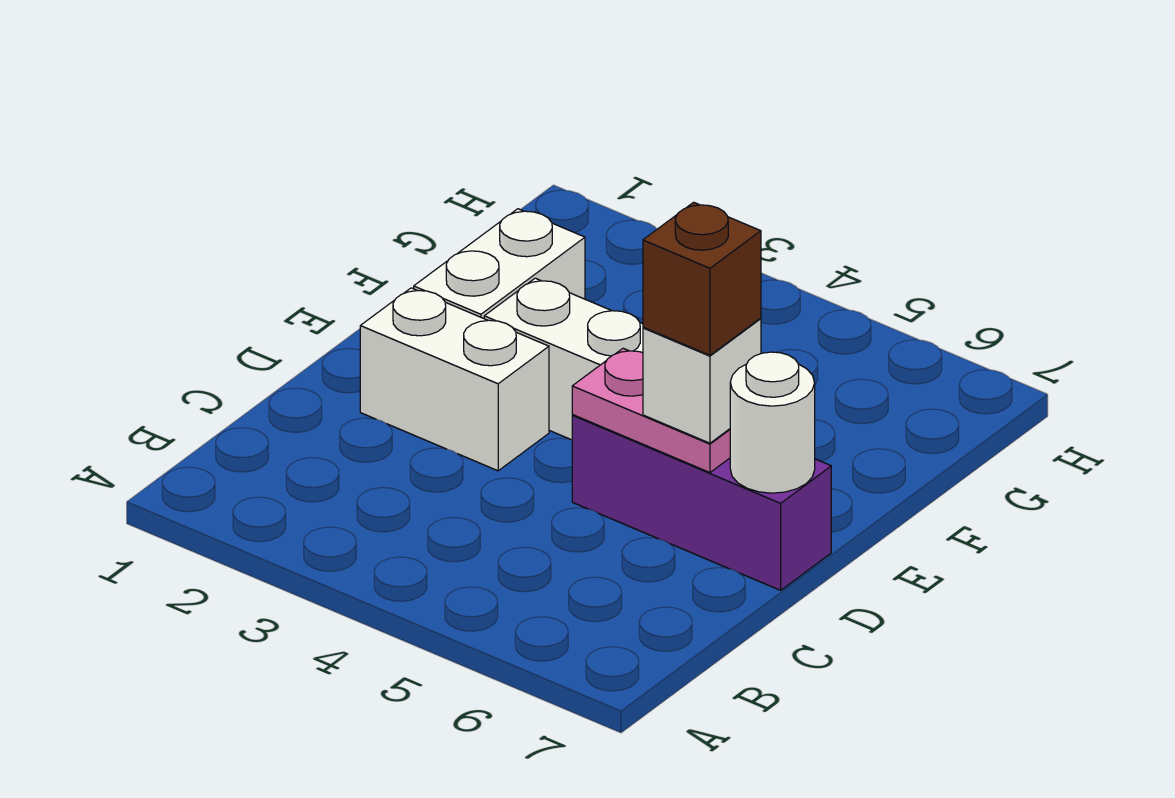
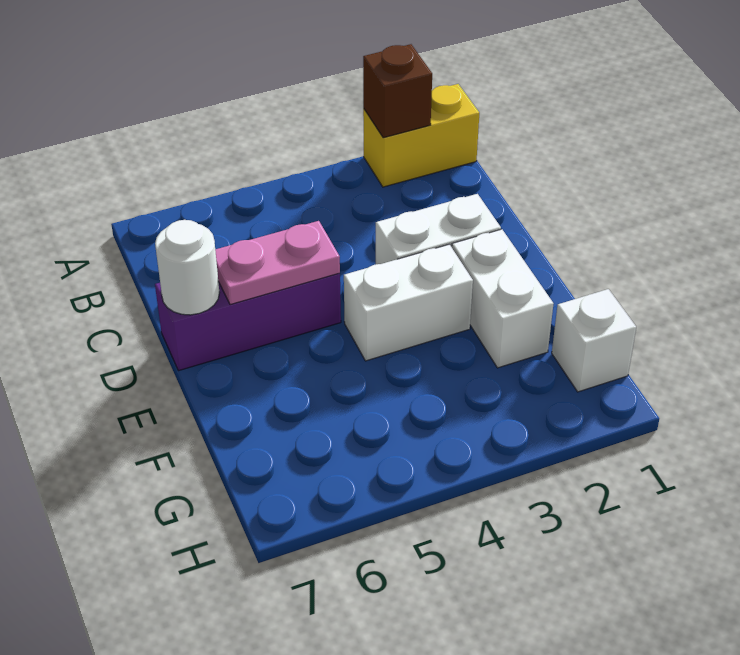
none -> yellow brick A1:A2 level 1
white brick D6 level 3 -> white brick G1 level 1
brown brick D6 level 4 -> brown brick A2 level 2

